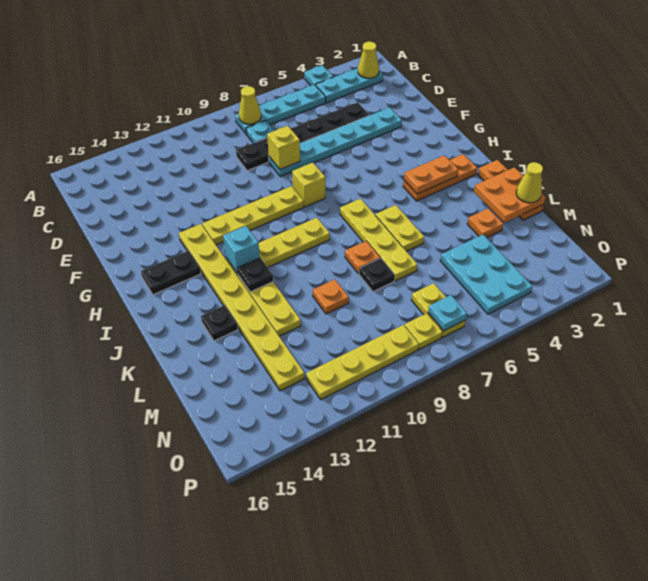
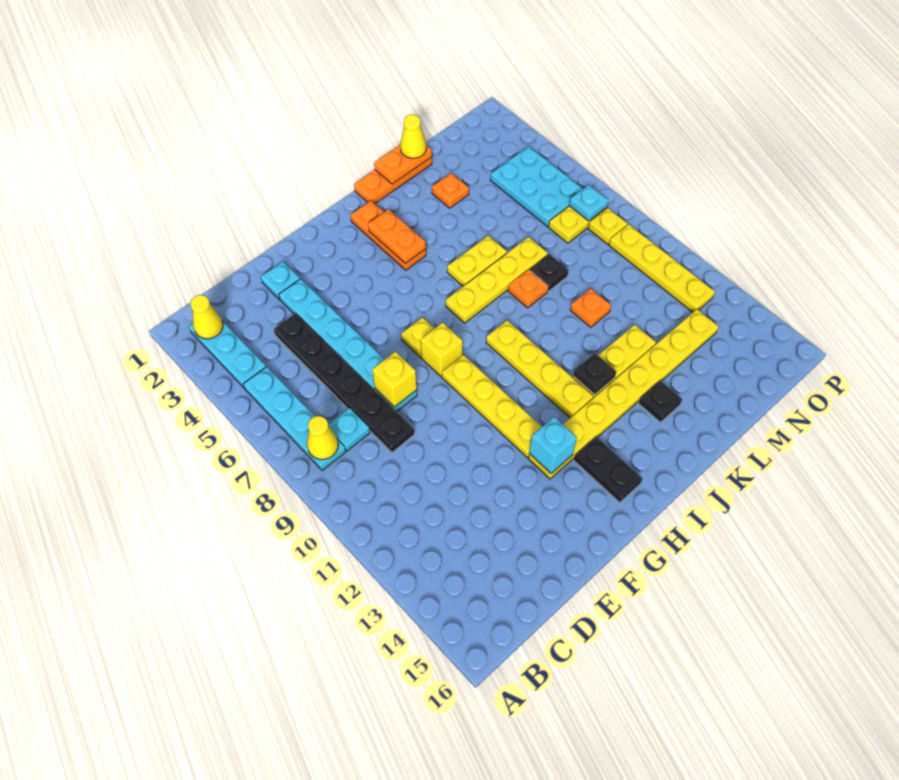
cyan plate A4 level 1 -> cyan plate E2 level 1
none -> yellow plate G7 level 1
cyan brick I12 level 2 -> cyan brick G13 level 2
orange plate K1:L2 level 2 -> orange plate K1:L1 level 2
cyan plate M4:O5 level 1 -> cyan plate N4:O6 level 1

